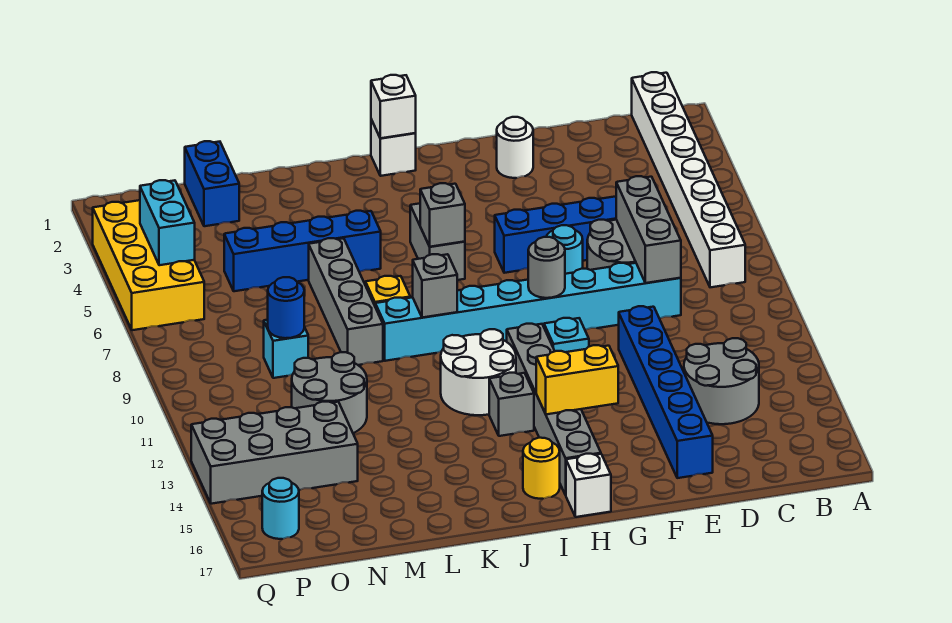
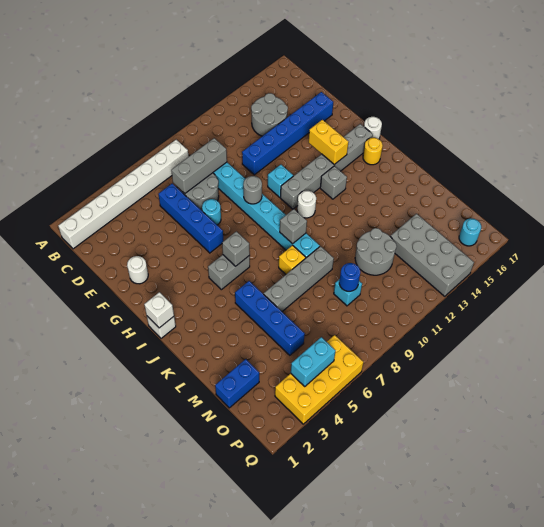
white brick H17 level 1 -> white round brick H17 level 1
white round brick I11:J12 level 1 -> white round brick I11 level 1

